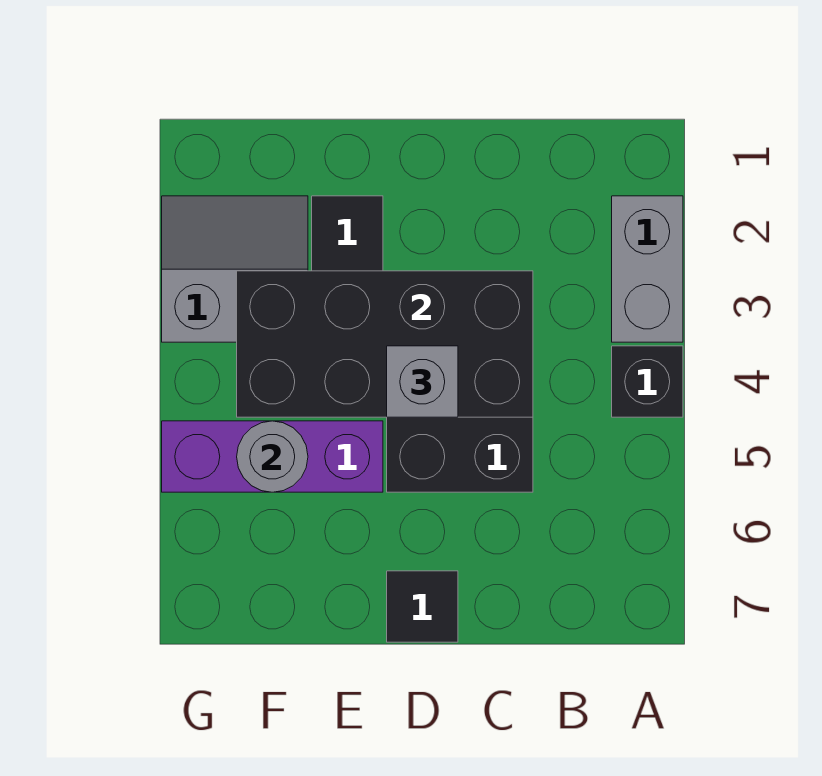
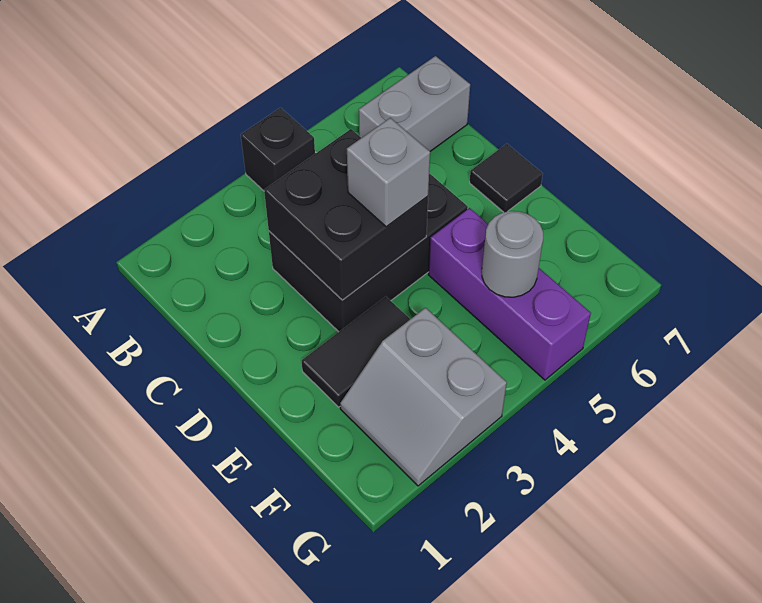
grey brick A2:A3 level 1 -> grey brick B6:B7 level 1
black brick C3:F4 level 2 -> black brick C3:D4 level 2

